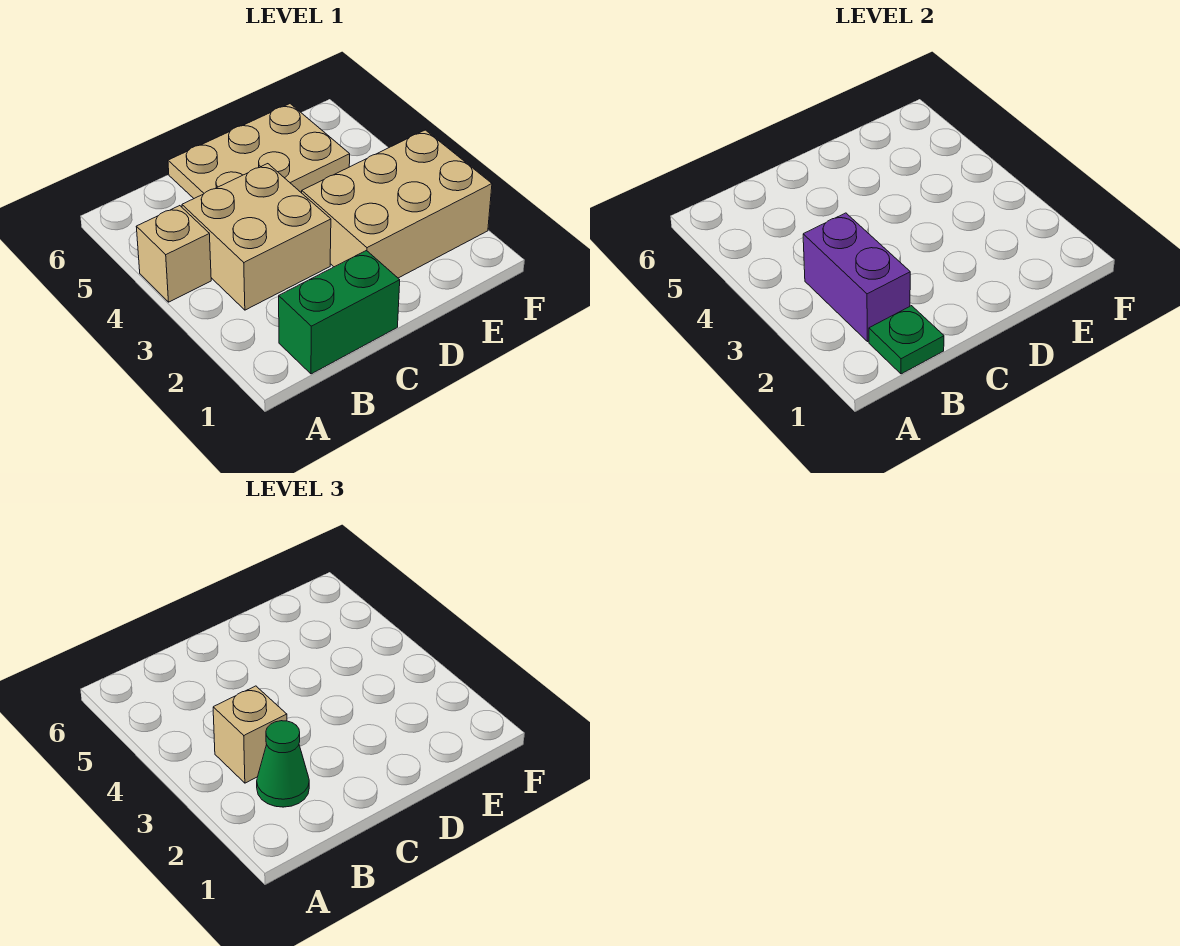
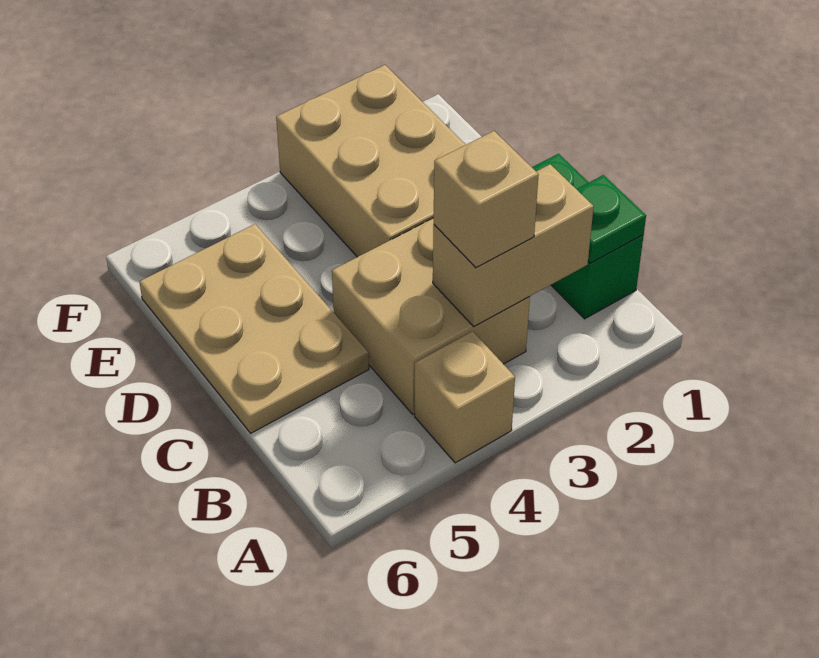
purple brick B2:B3 level 2 -> tan brick B2:B3 level 2
green cone B2 level 3 -> none

